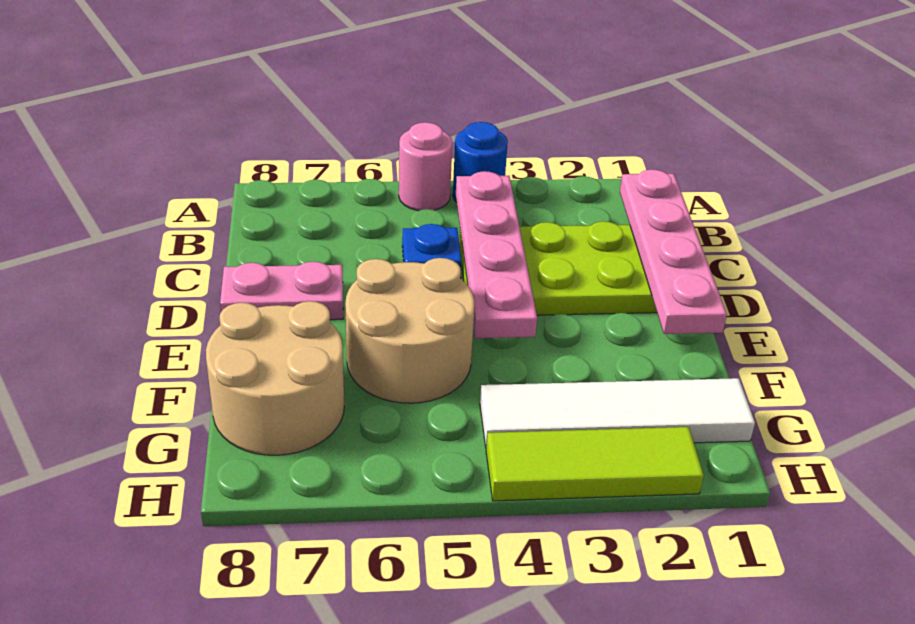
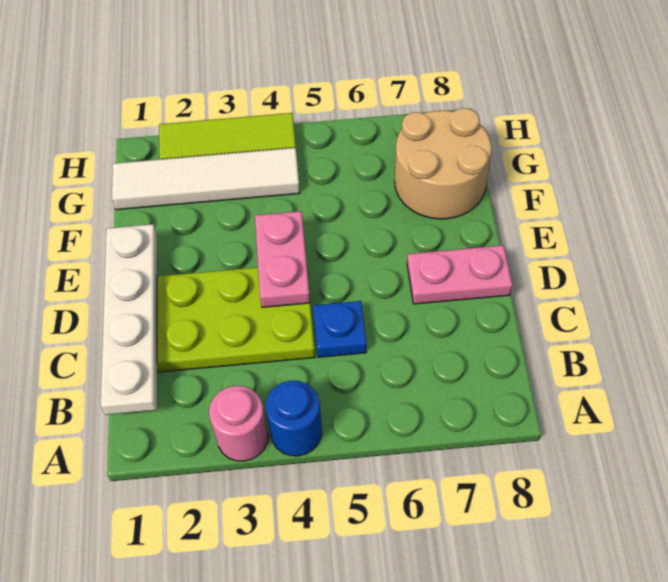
pink round brick A5 level 1 -> pink round brick A3 level 1
pink plate B1:E1 level 2 -> white plate B1:E1 level 2
pink plate B4:E4 level 2 -> pink plate D4:E4 level 2
tan round brick E5:F6 level 1 -> none

